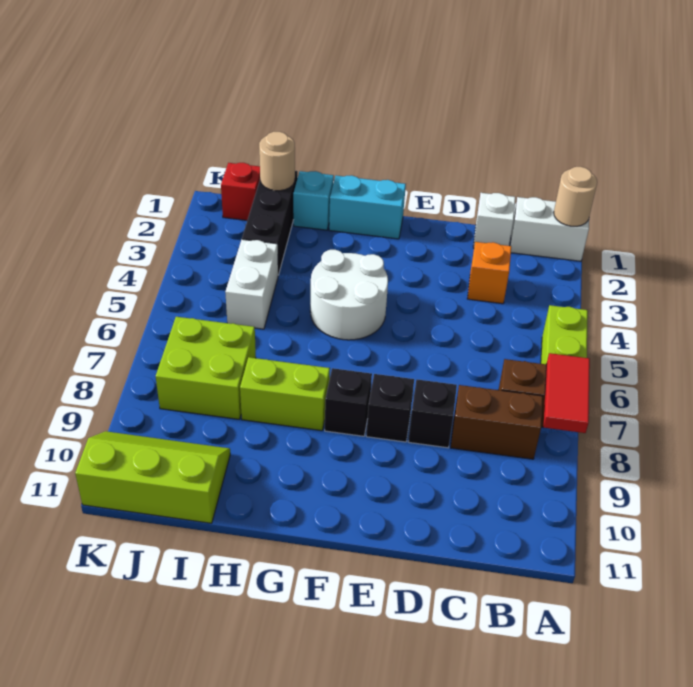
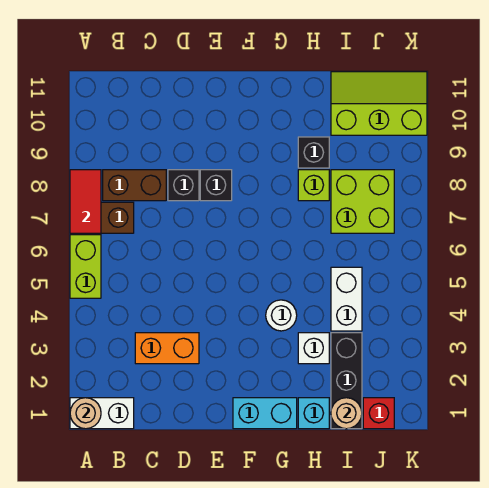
white brick C1 level 1 -> white brick H3 level 1
orange brick C3 level 1 -> orange brick C3:D3 level 1
white round brick F4:G5 level 1 -> white round brick G4 level 1
black brick F8 level 1 -> black brick H9 level 1
lime brick G8:H8 level 1 -> lime brick H8 level 1
lime slope I10:K11 level 1 top 11 -> lime slope I10:K11 level 1 top 10

